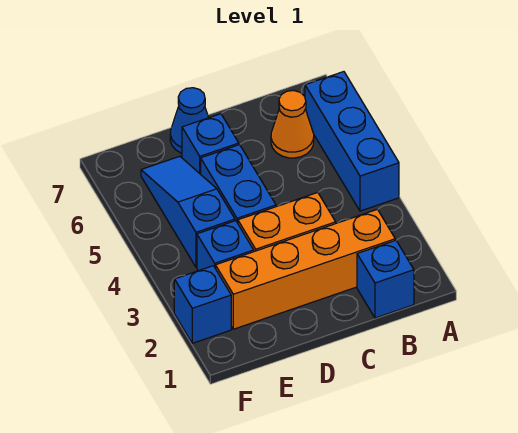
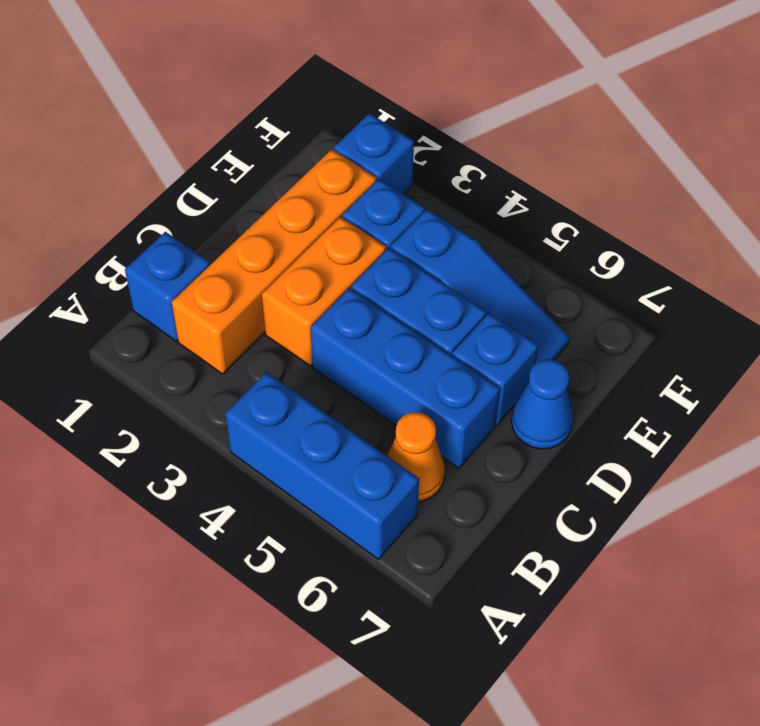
none -> blue brick C4:C6 level 1

